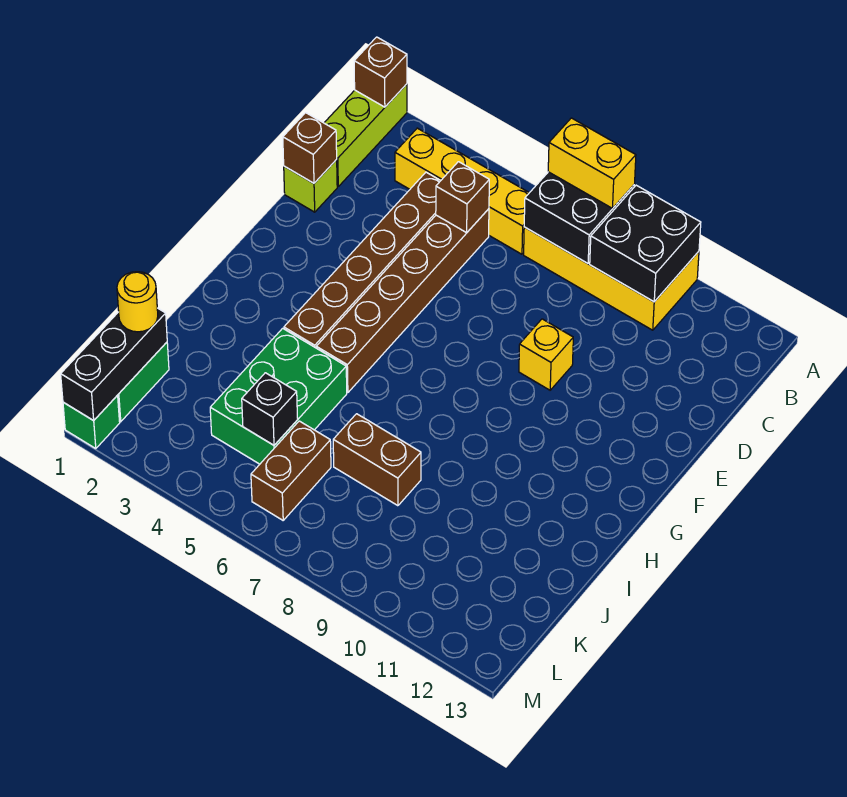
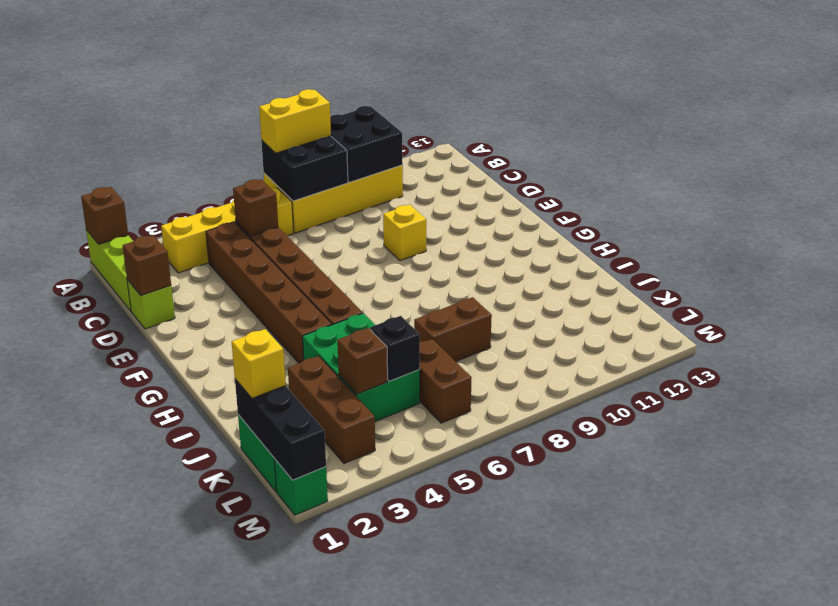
none -> brown brick J3:L3 level 1
yellow round brick K1 level 3 -> yellow brick K1 level 3
none -> brown brick K4 level 2

